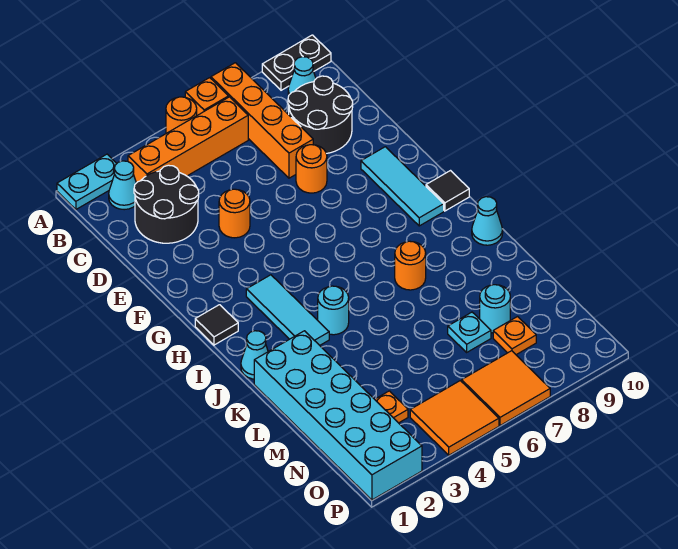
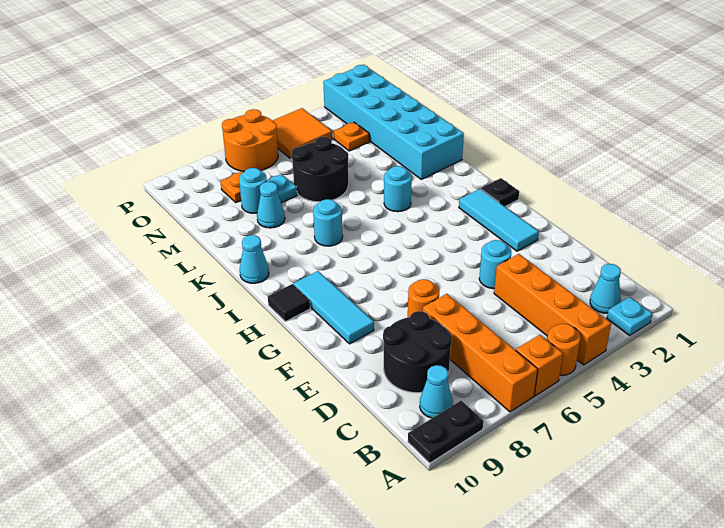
cyan plate A1:A2 level 1 -> cyan plate A2 level 1
orange brick B3:B6 level 1 -> orange brick A4:D4 level 1
black round brick C2:D3 level 1 -> black round brick L5:M6 level 1
orange round brick E4 level 1 -> cyan round brick E4 level 1
black tile H1 level 1 -> black plate H1 level 1
cyan tile H3:J3 level 1 -> cyan tile F2:H2 level 1
cyan cone J1 level 1 -> cyan cone L8 level 1
orange round brick J7 level 1 -> cyan round brick J7 level 1
orange tile O6:P7 level 1 -> orange round brick O6:P7 level 1

